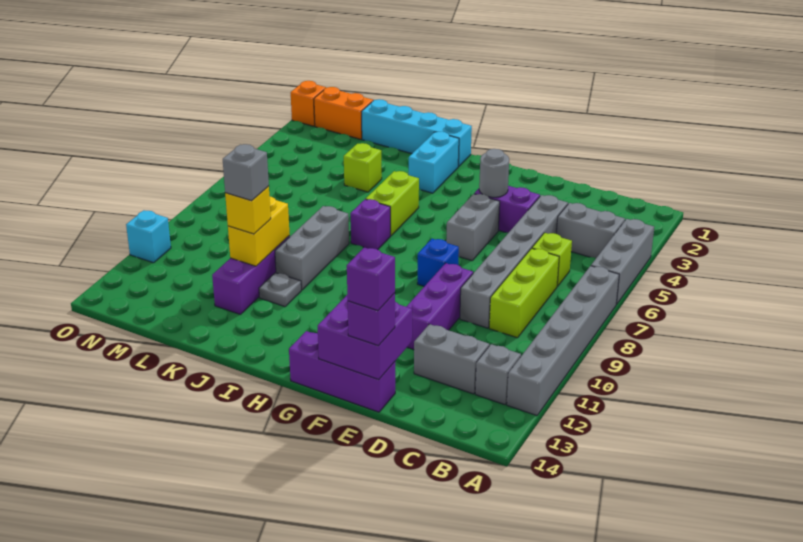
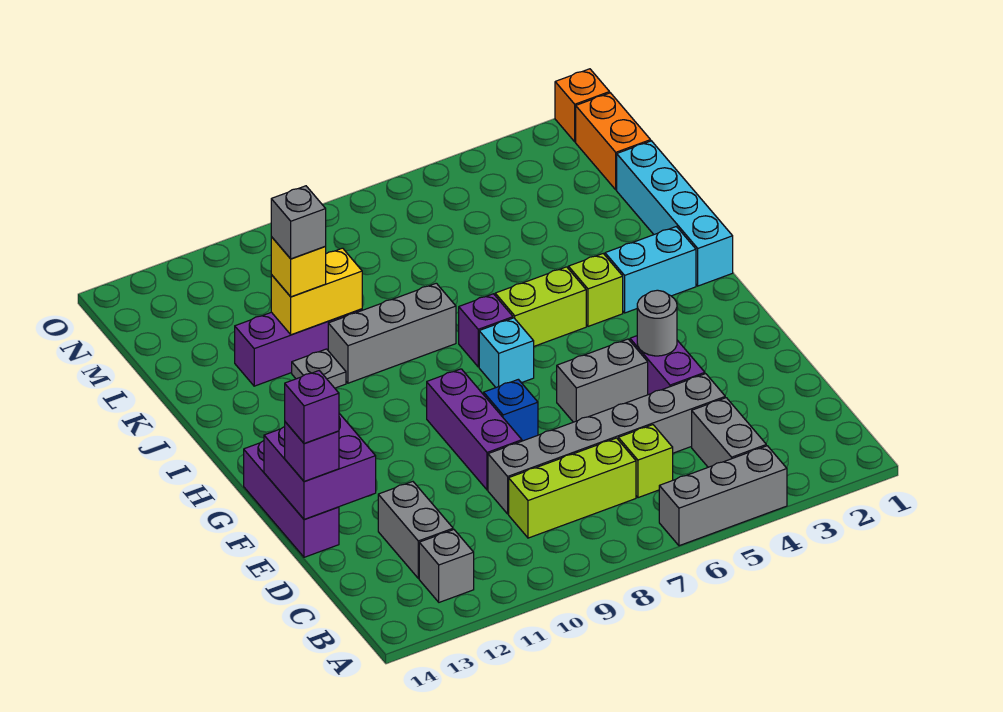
grey brick A7:A12 level 1 -> none
purple brick E9:E11 level 1 -> purple brick E9:G9 level 1
lime brick K4 level 1 -> lime brick I4 level 1
cyan brick O11 level 1 -> cyan brick H7 level 1

